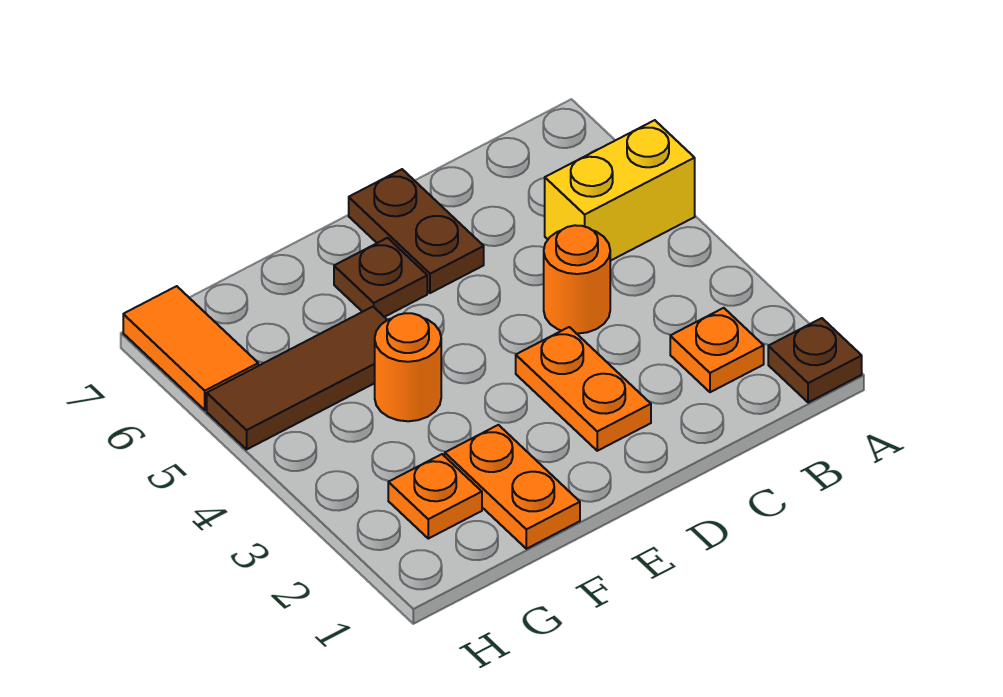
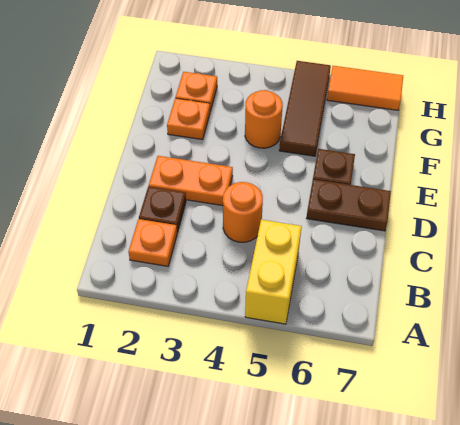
brown plate A1 level 1 -> brown plate C2 level 1
orange plate F1:F2 level 1 -> orange plate F2 level 1

